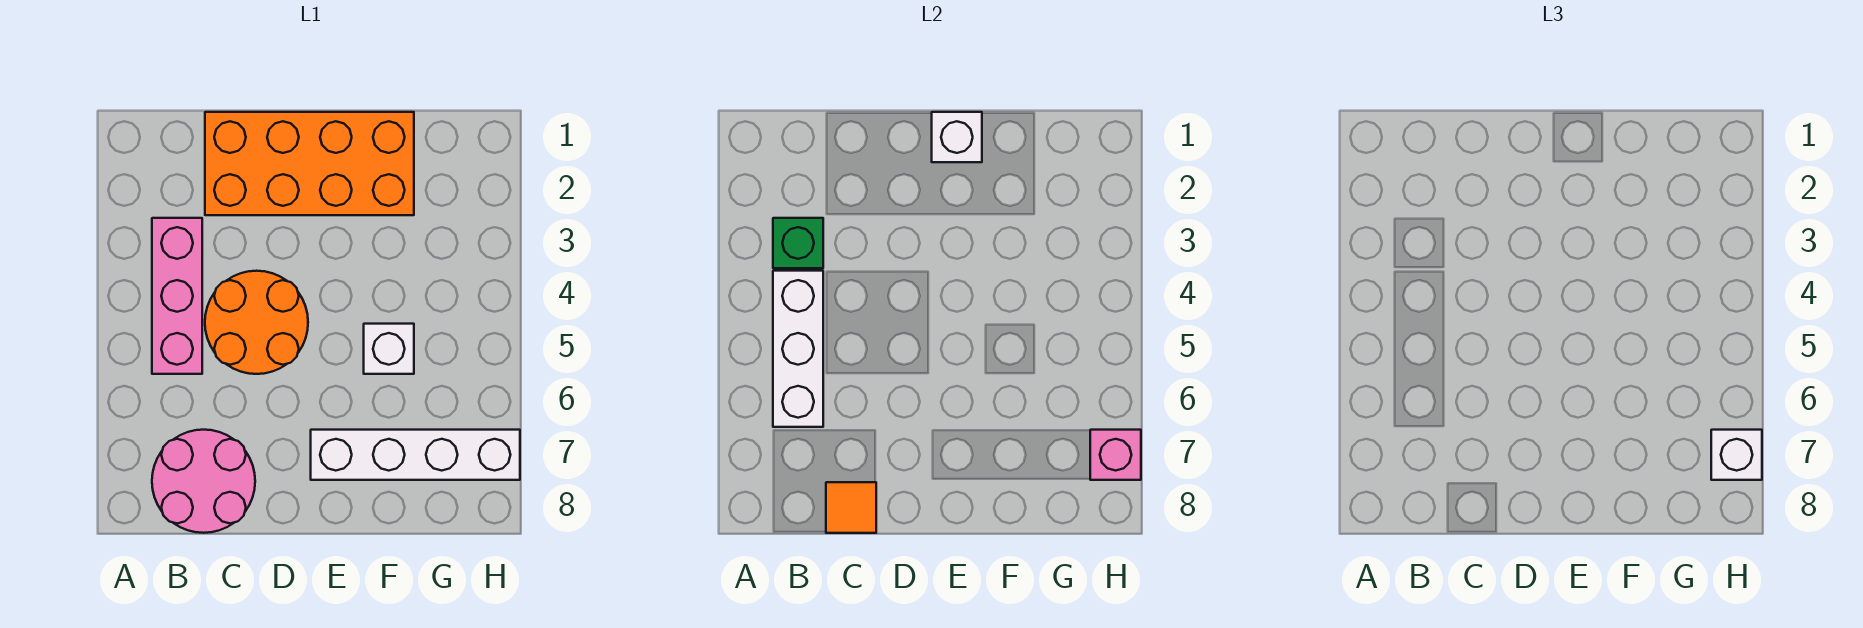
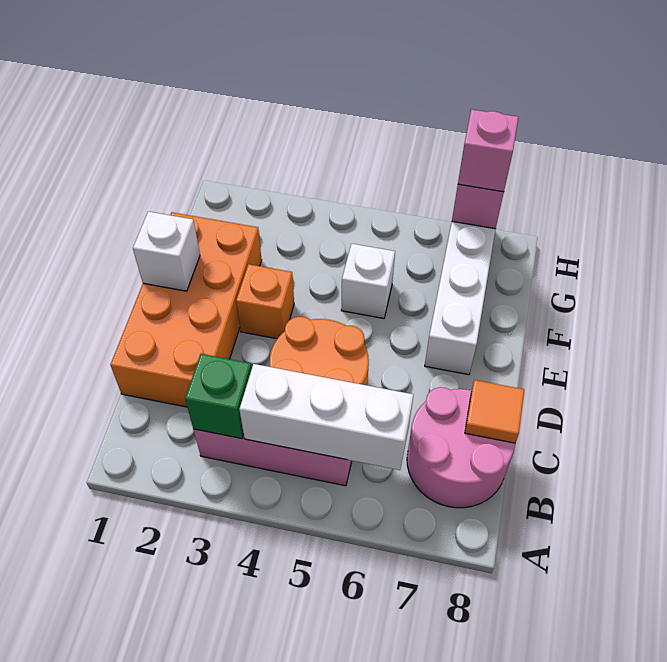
none -> orange brick E3 level 1
white brick H7 level 3 -> pink brick H7 level 3

